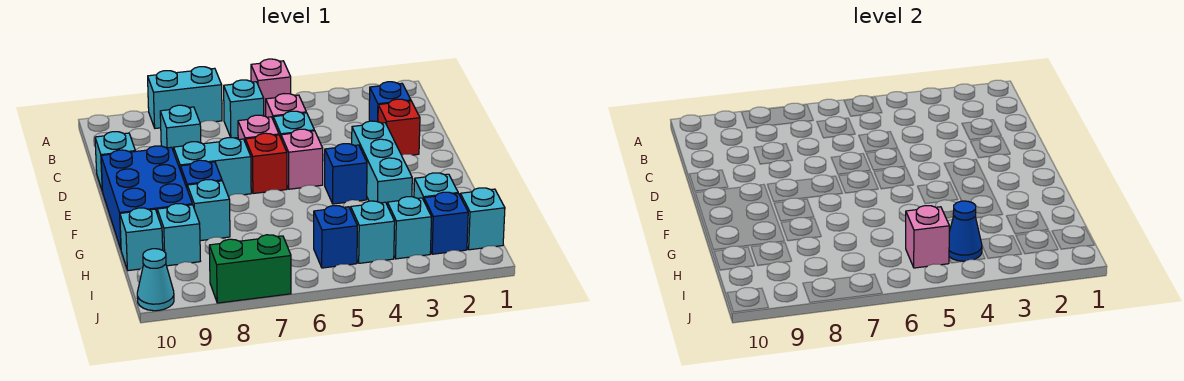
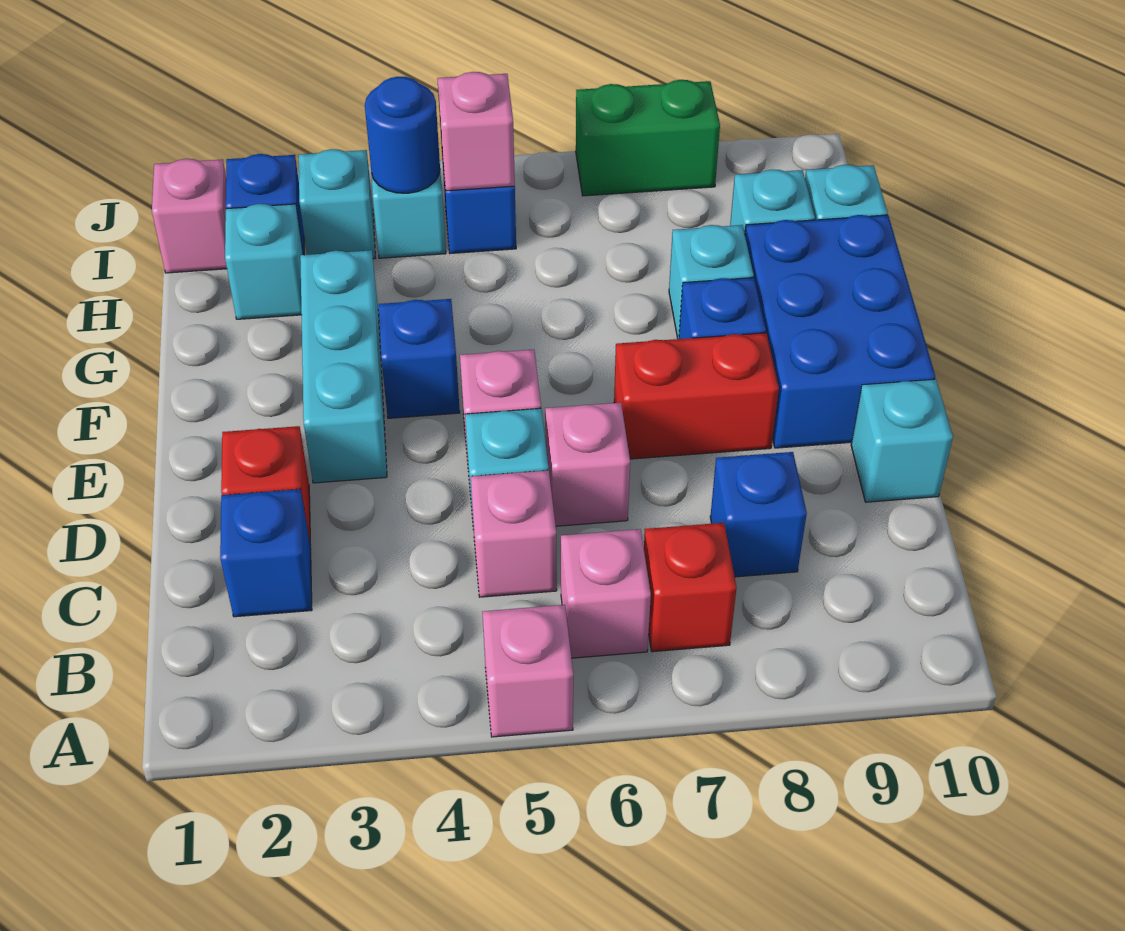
cyan brick A7:A8 level 1 -> none
cyan brick B6 level 1 -> pink brick B6 level 1
cyan brick C8 level 1 -> blue brick C8 level 1
red brick E6 level 1 -> red brick B7 level 1
cyan brick E7:E8 level 1 -> red brick E7:E8 level 1
cyan brick I1 level 1 -> pink brick I1 level 1
blue cone I4 level 2 -> blue round brick I4 level 2
cyan cone J10 level 1 -> none

